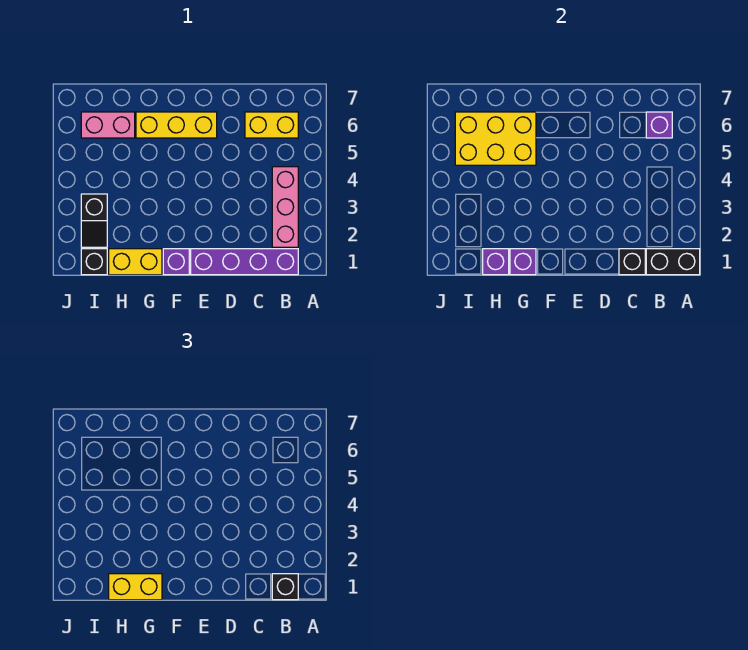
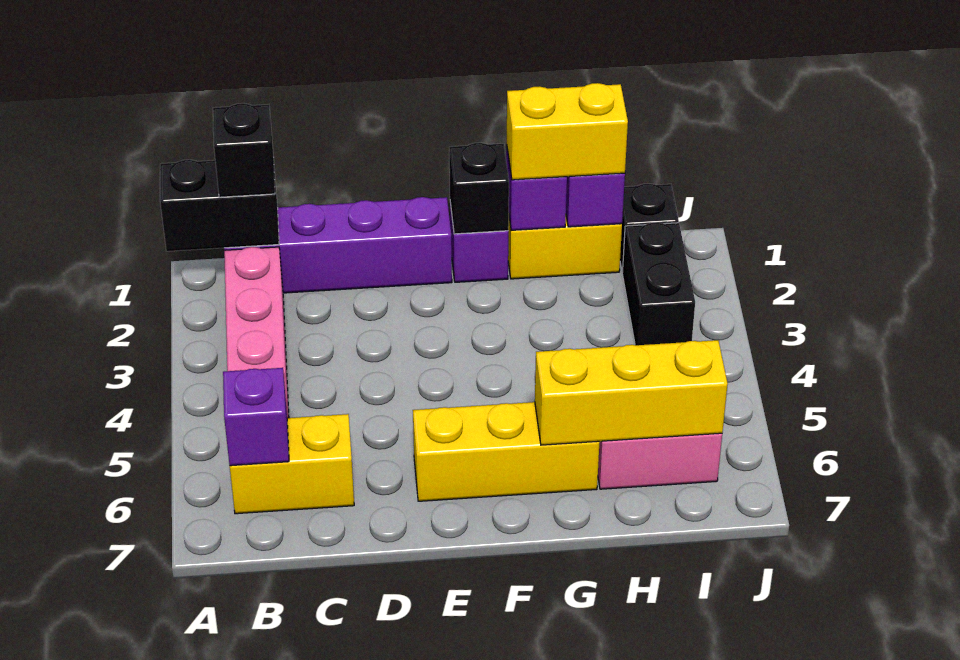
black brick C1 level 2 -> black brick F1 level 2
yellow brick G5:I6 level 2 -> yellow brick G6:I6 level 2
black slope I2:I3 level 1 top 3 -> black brick I2:I3 level 1

